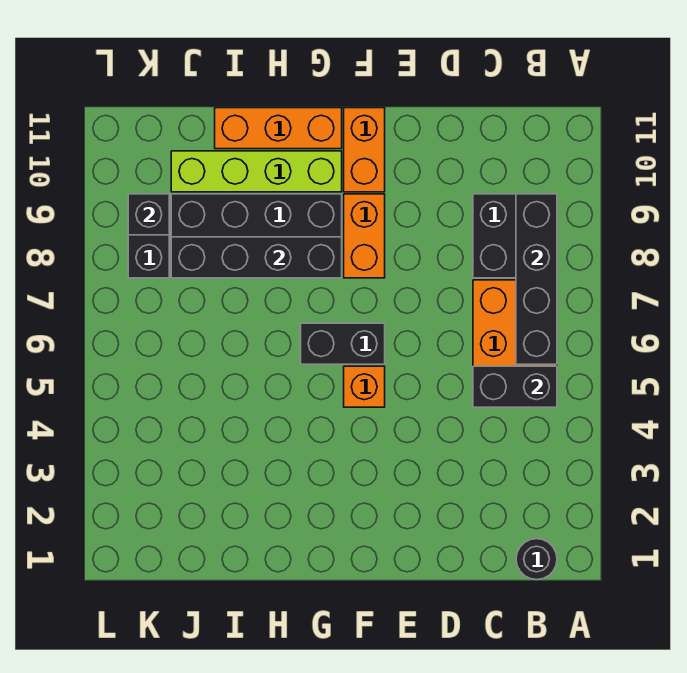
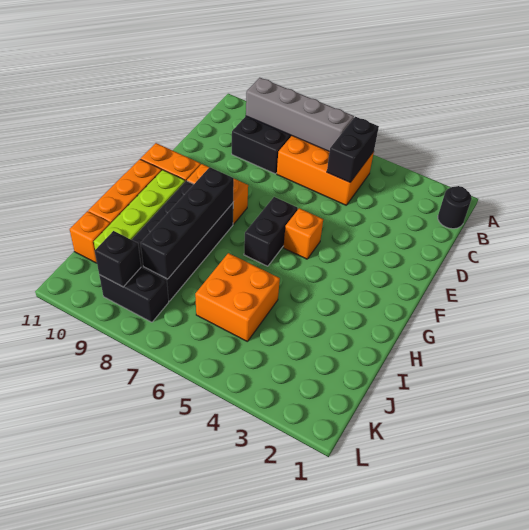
black brick B6:B9 level 2 -> grey brick B6:B9 level 2
none -> orange brick I5:J6 level 1
none -> orange brick J11 level 1

